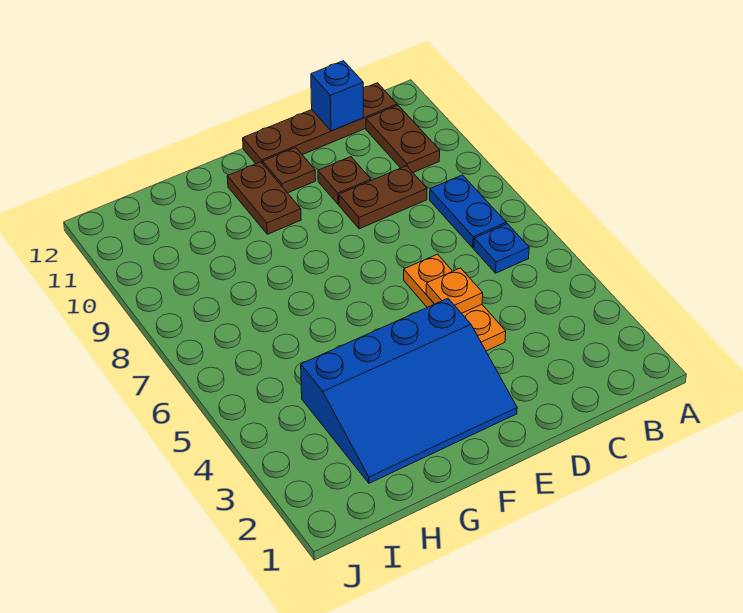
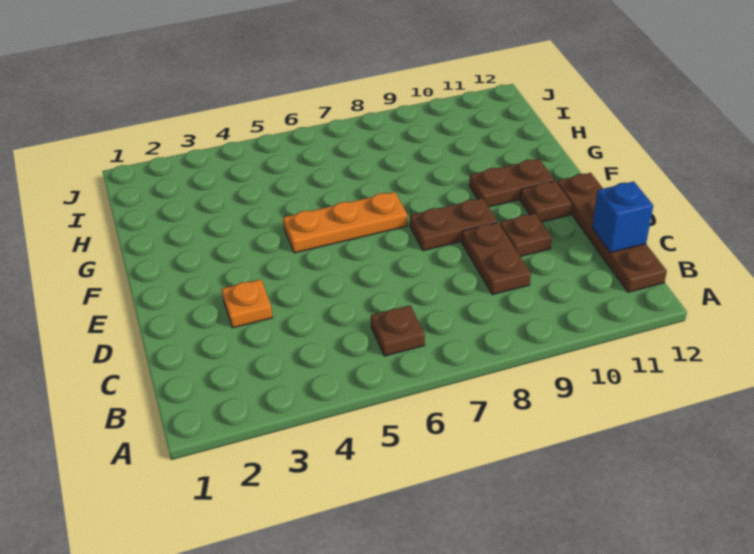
blue plate B6 level 1 -> brown plate B6 level 1
blue plate B7:B8 level 1 -> none
brown plate B10:B11 level 1 -> brown plate E8:E9 level 1
orange plate D4:D6 level 1 -> orange plate F5:F7 level 1
orange plate D5 level 2 -> orange plate D3 level 1
blue slope E2:H4 level 1 top 4 -> none

